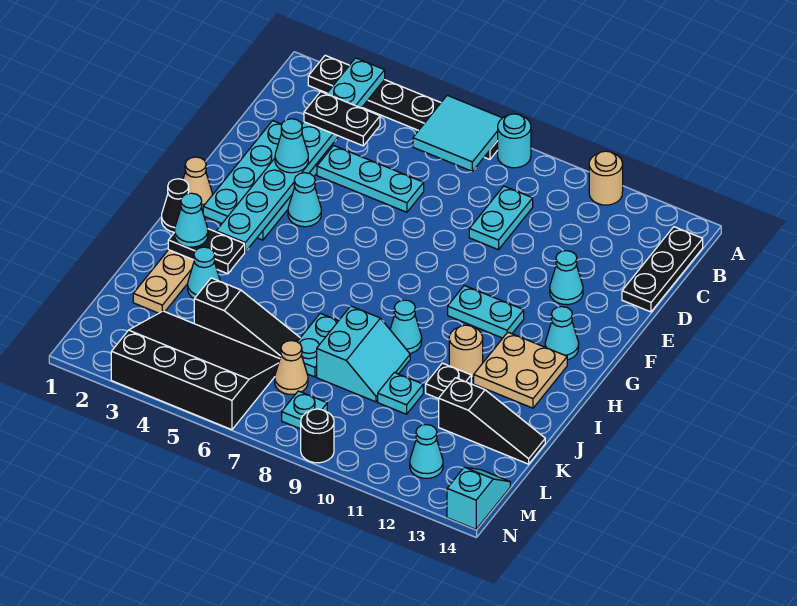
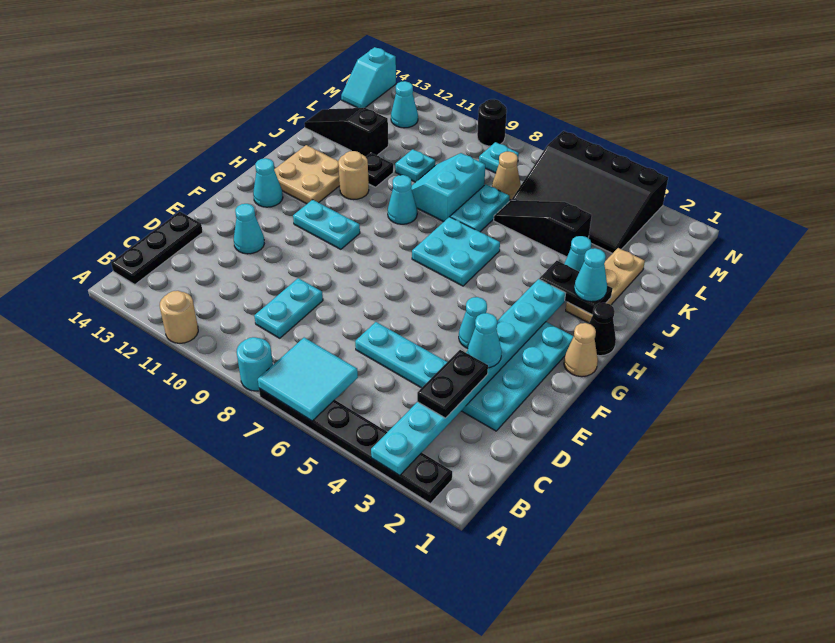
black plate C3:C4 level 3 -> black plate C3:D3 level 3
none -> cyan plate H6:I7 level 1

